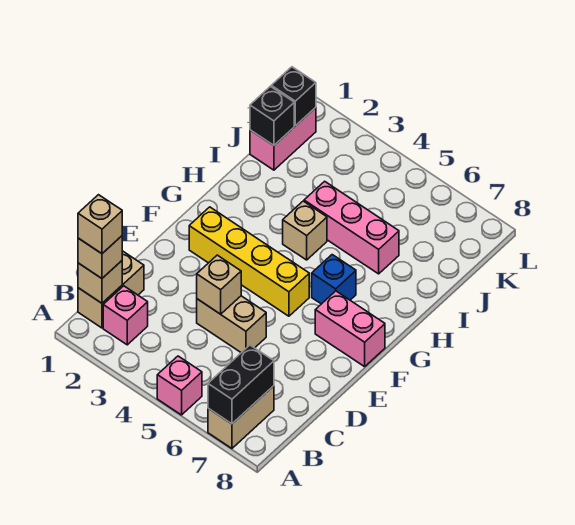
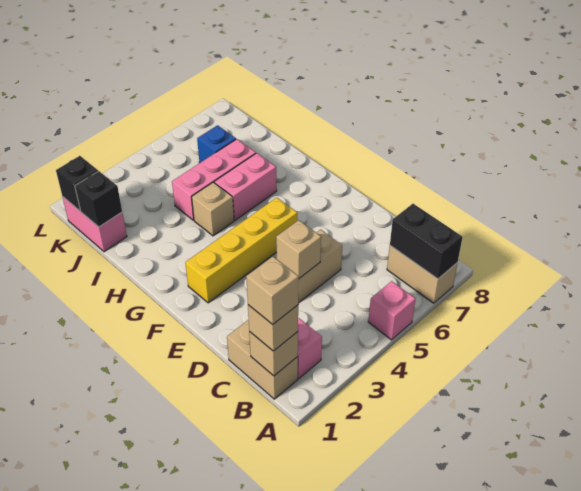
pink brick F7:F8 level 1 -> pink brick H5:H6 level 1
blue brick G6 level 1 -> blue brick J6 level 1

